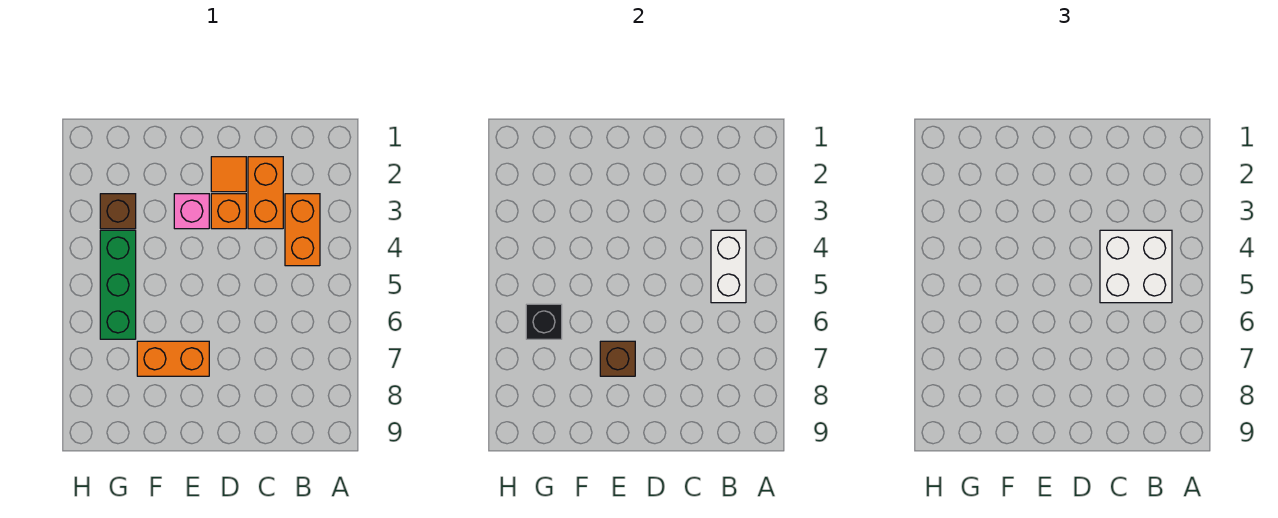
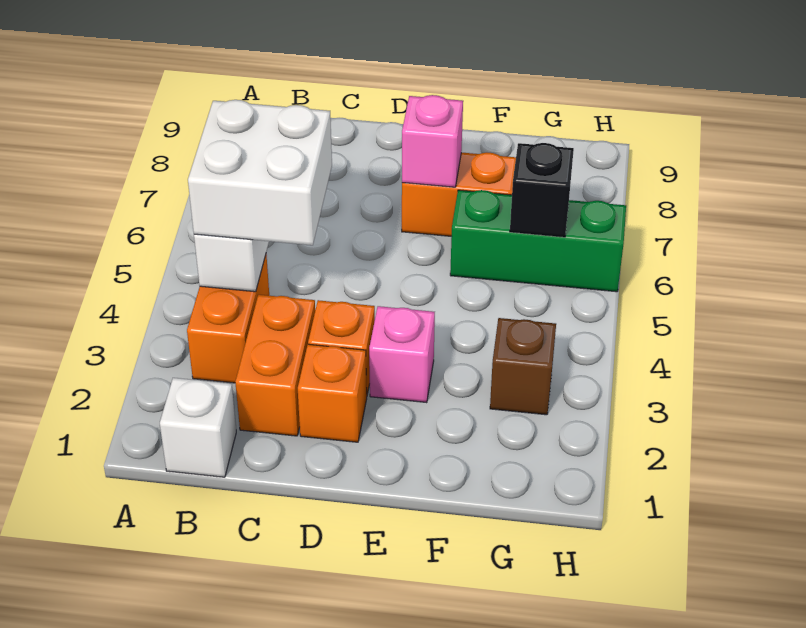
none -> white brick B1 level 1
orange tile D2 level 1 -> orange brick D2 level 1
brown brick E7 level 2 -> pink brick E7 level 2
green brick G4:G6 level 1 -> green brick F6:H6 level 1

